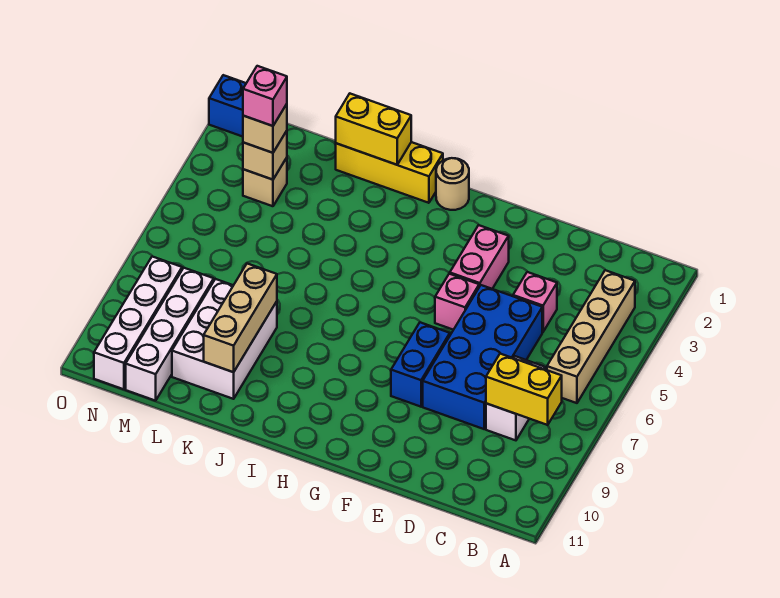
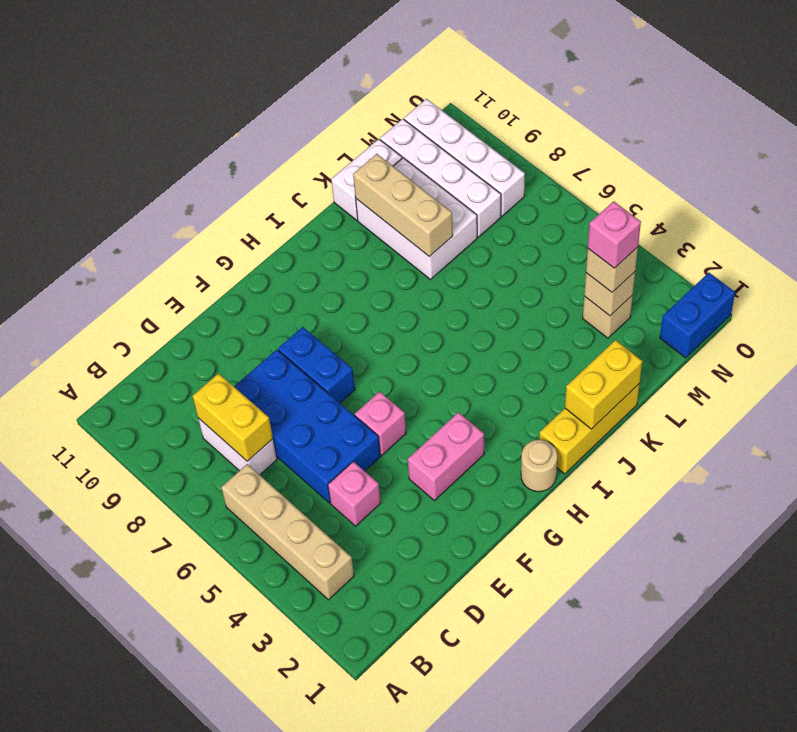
yellow brick B8:C8 level 2 -> yellow brick C7:C8 level 2
pink brick F3:F4 level 1 -> pink brick F3:G3 level 1
none -> white brick K11:L11 level 1

